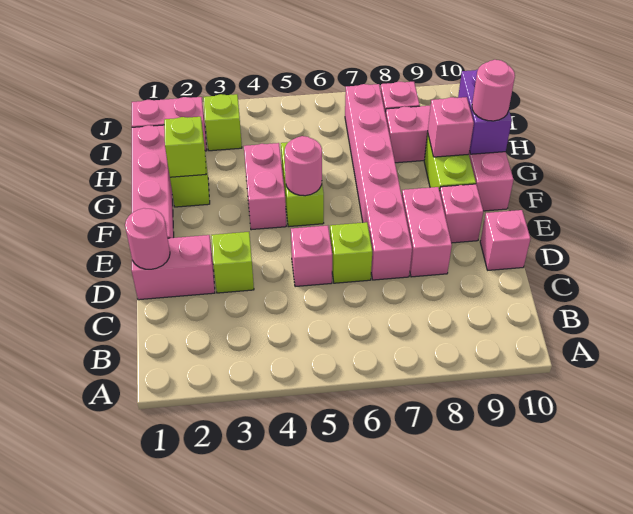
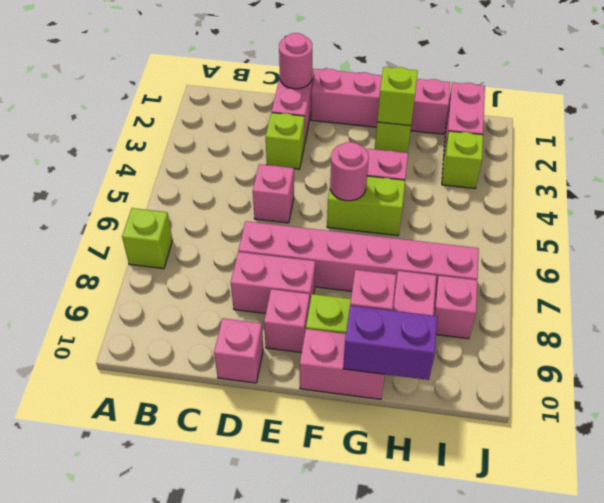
lime brick D6 level 1 -> lime brick A7 level 1
pink round brick G10 level 3 -> none

